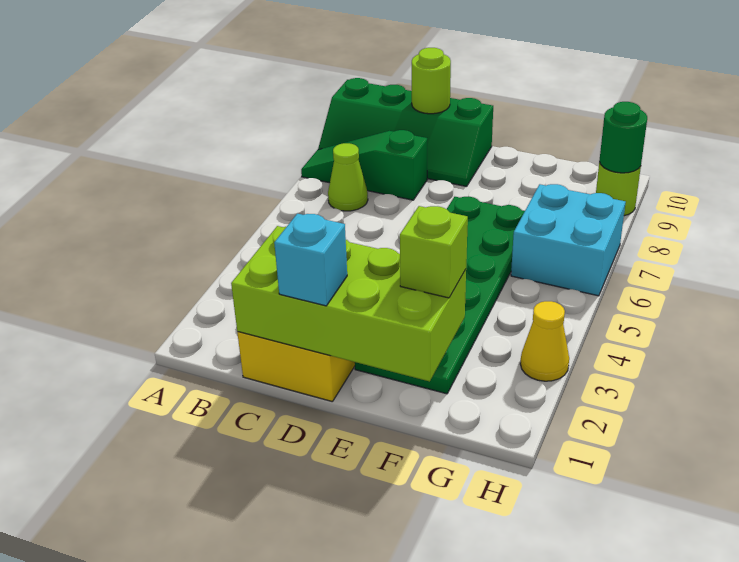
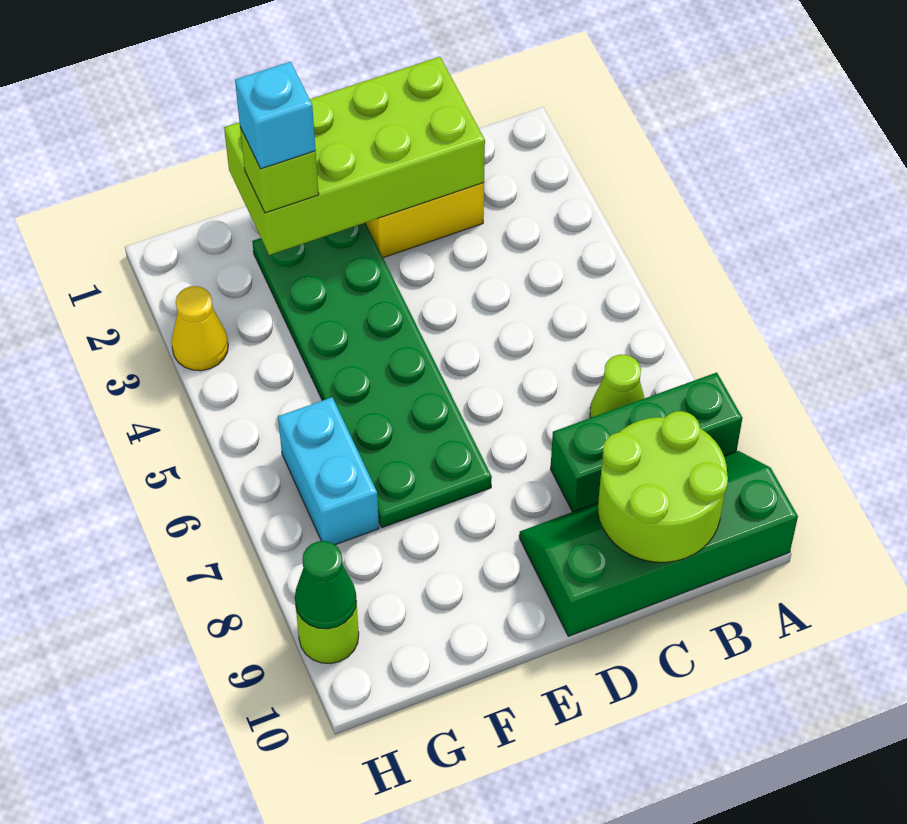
green slope A8:C8 level 1 top C -> green brick A8:C8 level 1
lime round brick C10 level 2 -> lime round brick B9:C10 level 2
cyan brick D1 level 3 -> cyan brick F2 level 4
cyan brick G6:H7 level 1 -> cyan brick G6:G7 level 1
green round brick H9 level 2 -> green cone H9 level 2

